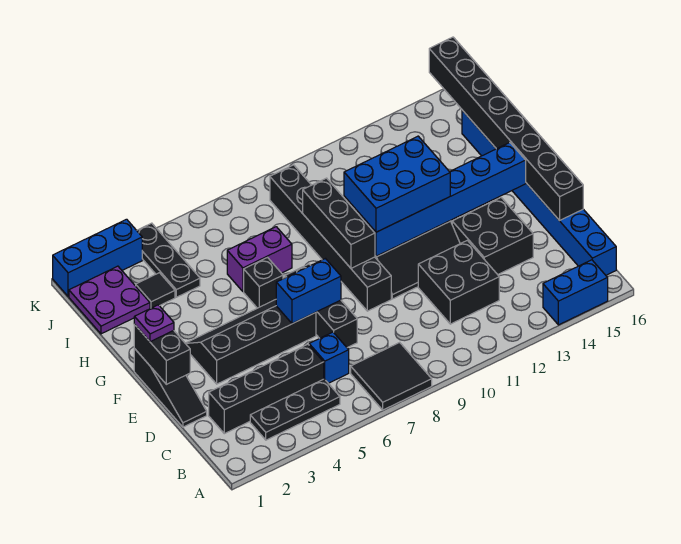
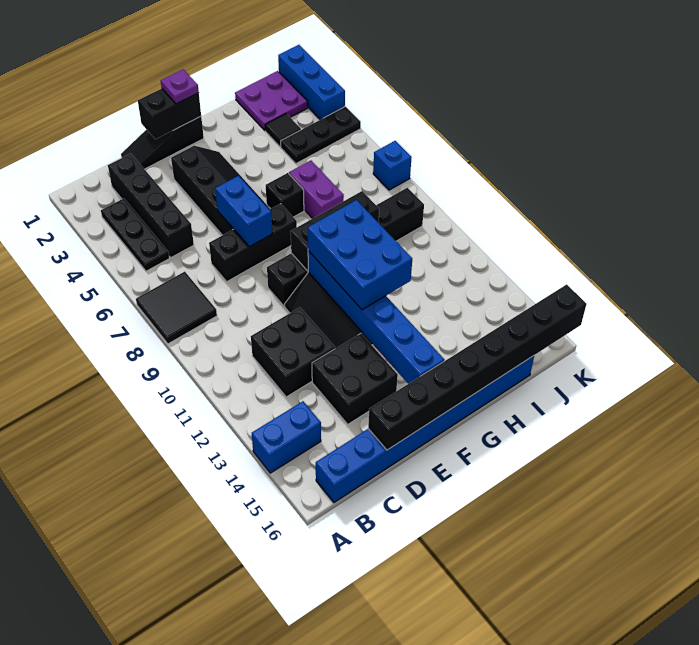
blue brick A14:A15 level 1 -> blue brick A14:B14 level 1
blue brick C6 level 1 -> blue brick K7 level 1

